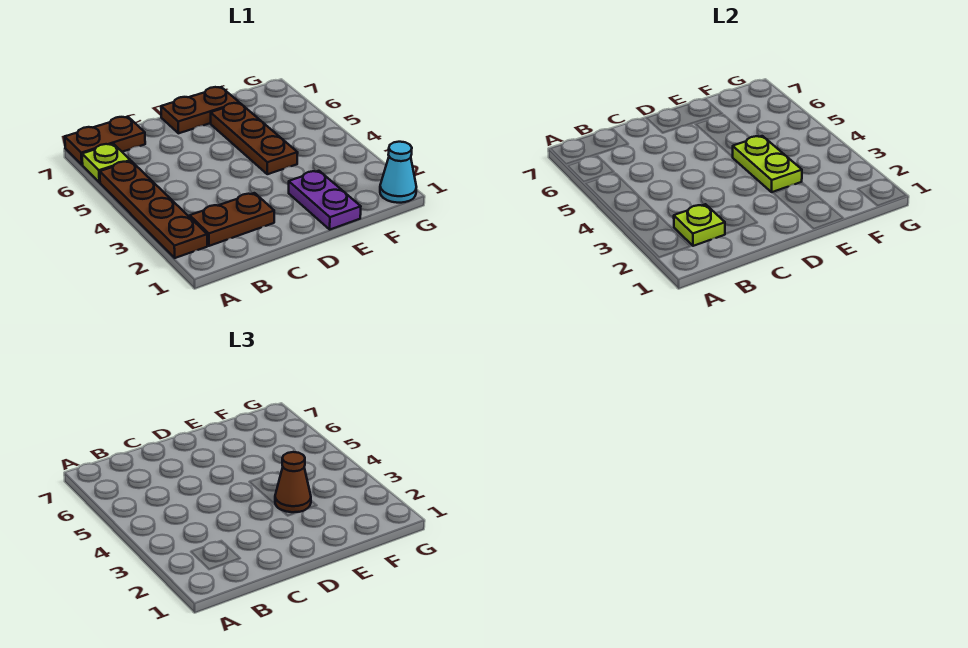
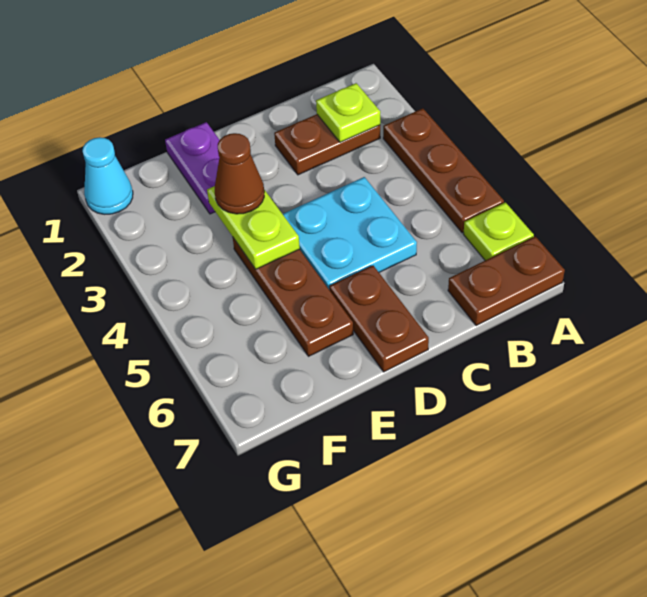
brown plate A2:A5 level 1 -> brown plate A3:A5 level 1
none -> cyan plate C4:D5 level 1
brown plate D7:E7 level 1 -> brown plate D6:D7 level 1

